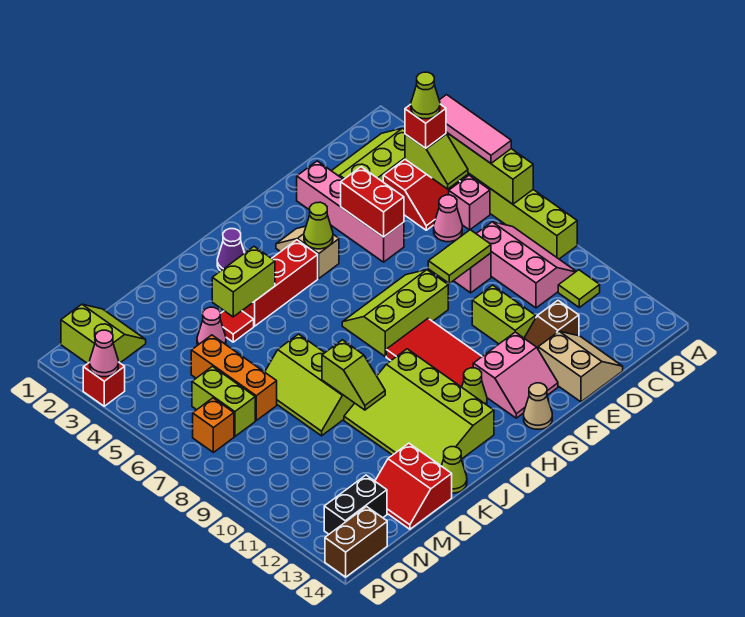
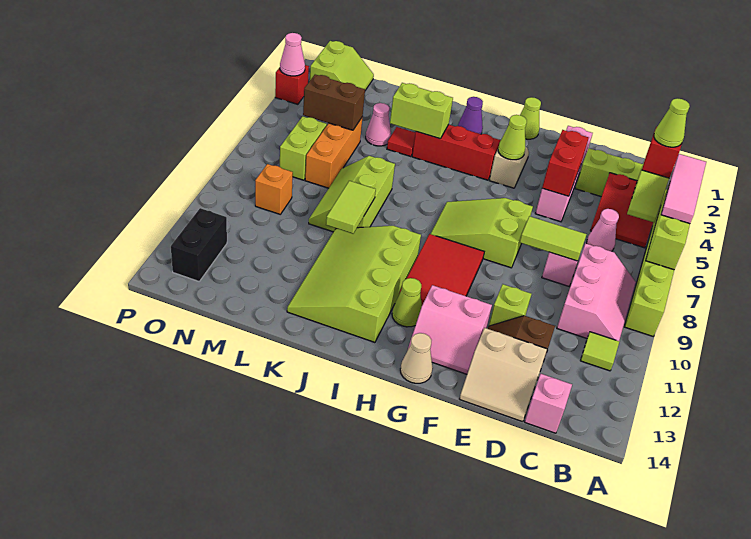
pink brick B6 level 1 -> pink brick C14 level 1
tan slope D13:E14 level 1 top E -> tan slope D13:E14 level 1 top 13
lime brick E10:E11 level 1 -> lime brick E11 level 1
lime slope F7:H8 level 1 top 8 -> lime slope F7:H8 level 1 top F
lime slope K9:K10 level 2 top 9 -> lime tile K9:K10 level 2
lime cone K14 level 1 -> lime cone G1 level 1
red slope L13:M14 level 1 top L -> none
black brick N13:O13 level 1 -> black brick O12:O13 level 1
orange brick O7 level 1 -> orange brick N9 level 1
brown brick O14:P14 level 1 -> brown brick M5:N5 level 2

